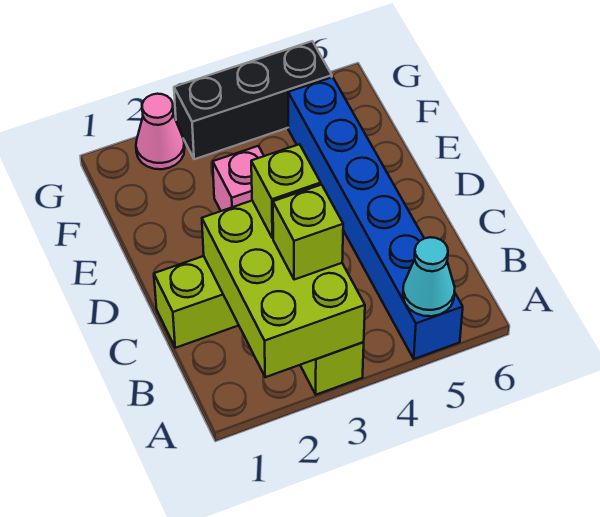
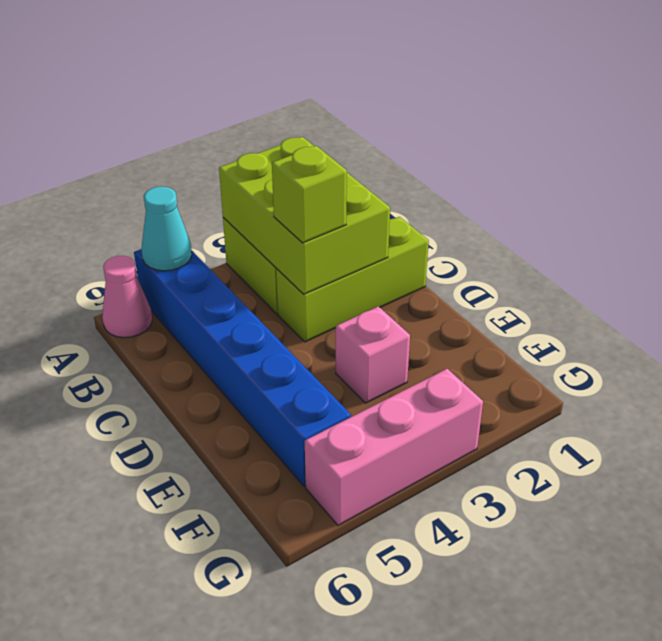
lime brick B3 level 3 -> none
pink cone G2 level 1 -> pink cone A6 level 1
black brick G3:G5 level 1 -> pink brick G3:G5 level 1

